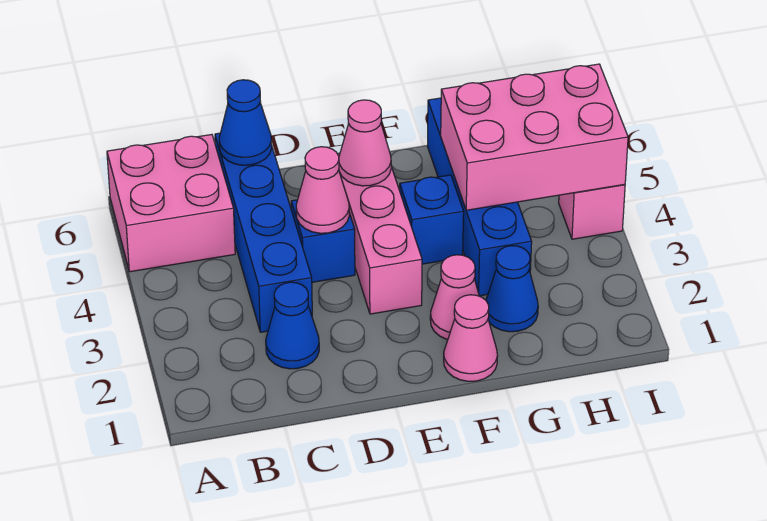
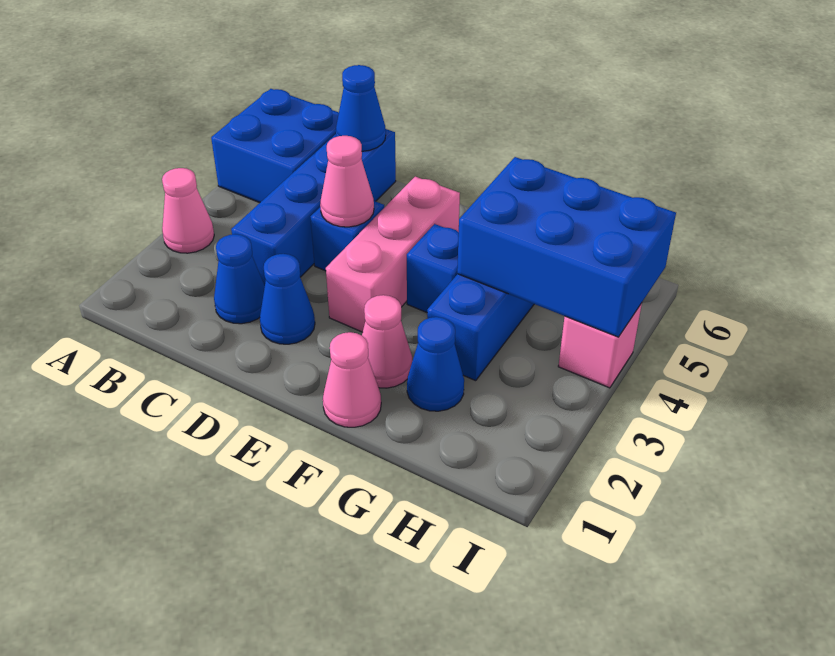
pink brick A5:B6 level 1 -> blue brick A5:B6 level 1
none -> blue cone D2 level 1
pink cone E5 level 2 -> pink cone A3 level 1
pink brick G4:I5 level 2 -> blue brick G4:I5 level 2

